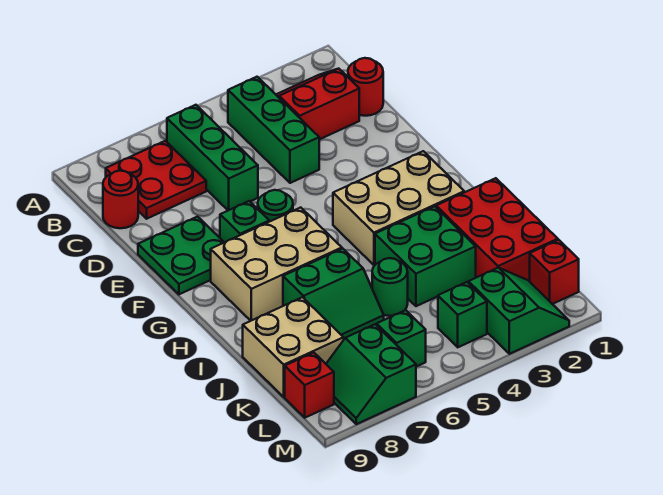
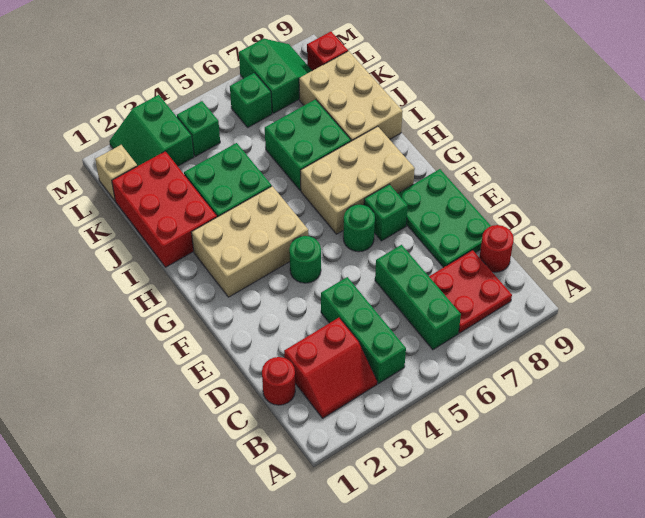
green plate E8:F9 level 1 -> green plate D8:F9 level 1
green slope I6:J7 level 1 top I -> green brick I6:J7 level 1
green round brick J5 level 1 -> green round brick F4 level 1
tan brick J8:K9 level 1 -> tan brick I8:K9 level 1
red brick L1 level 1 -> tan brick L1 level 1

